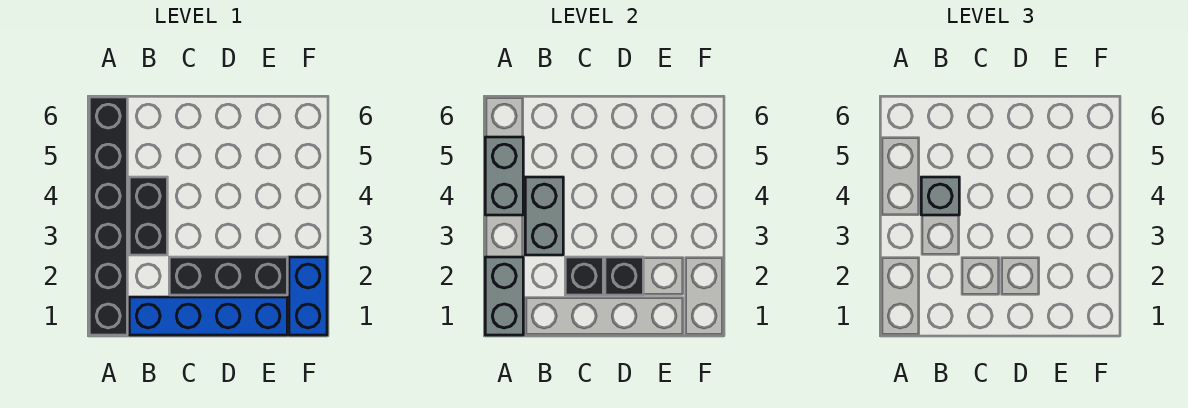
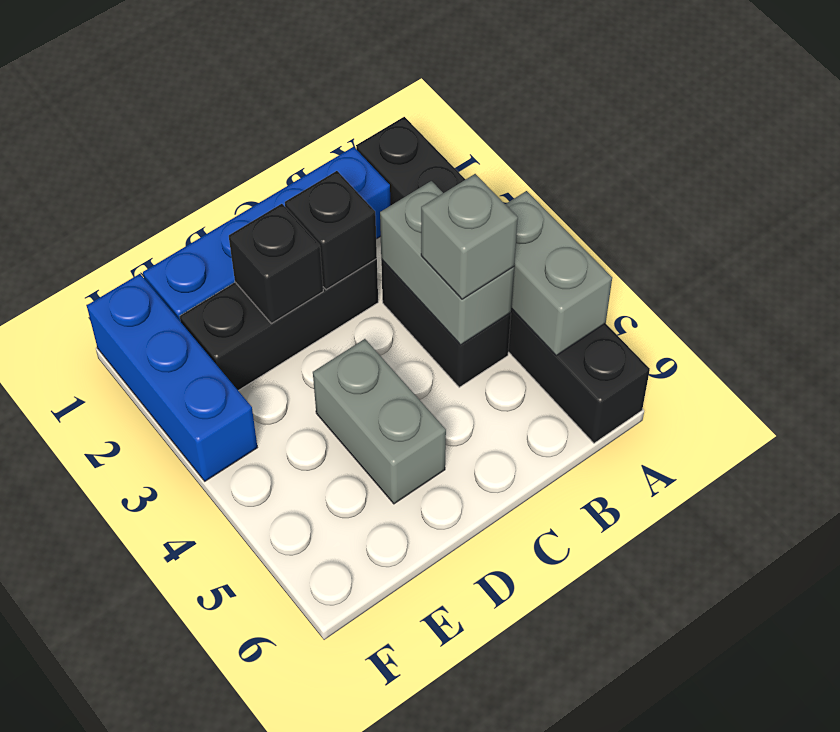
grey brick A1:A2 level 2 -> grey brick D4:D5 level 1
blue brick F1:F2 level 1 -> blue brick F1:F3 level 1

